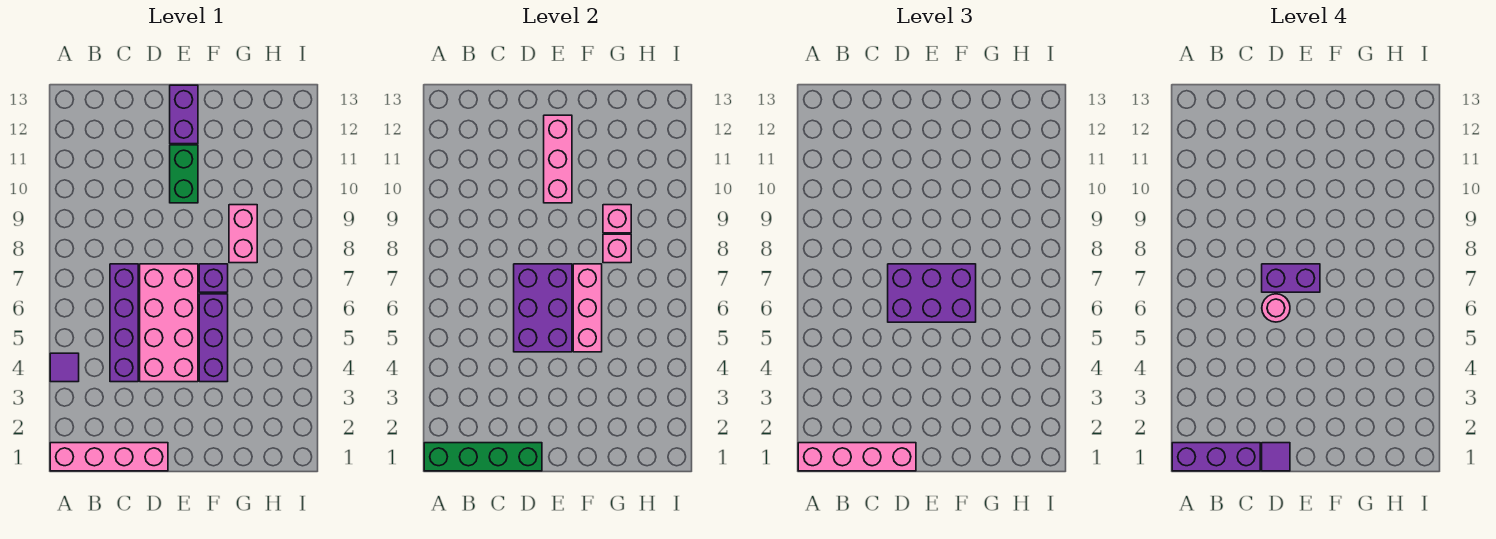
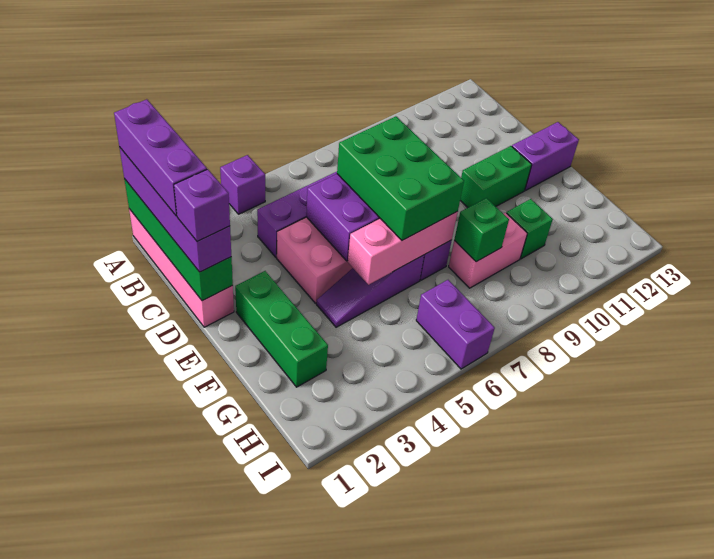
pink brick A1:D1 level 3 -> purple brick A1:D1 level 3
purple tile A4 level 1 -> purple brick A4 level 1
purple tile D1 level 4 -> purple brick D1 level 4
purple brick D6:F7 level 3 -> green brick D6:F7 level 3
pink round brick D6 level 4 -> none
purple brick D7:E7 level 4 -> purple brick H6:I6 level 1
none -> green brick E2:G2 level 1
pink brick E10:E12 level 2 -> none
purple brick F4:F6 level 1 -> purple slope F4:F6 level 1 top 6
pink brick G8 level 2 -> green brick G8 level 2
pink brick G9 level 2 -> none
none -> green brick G10 level 1

